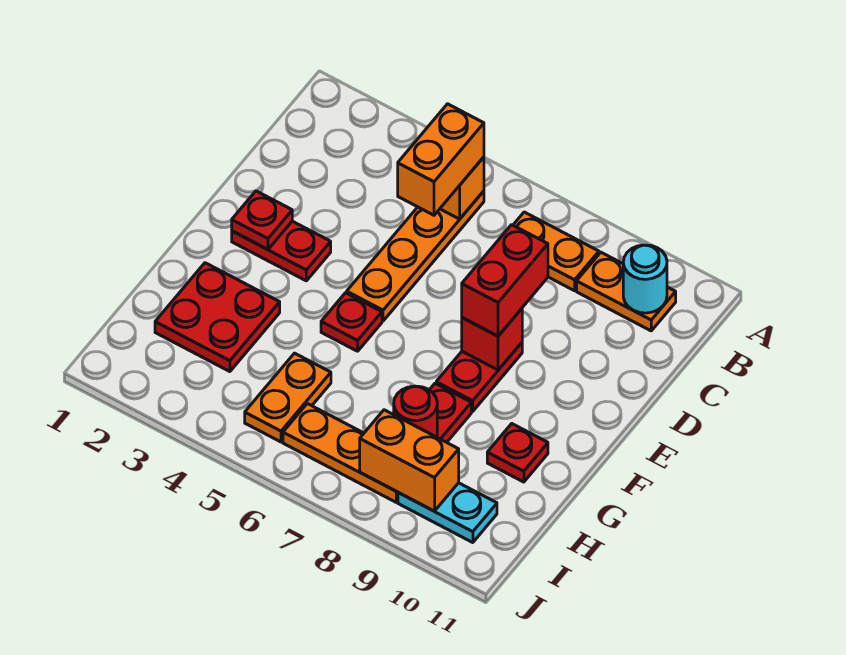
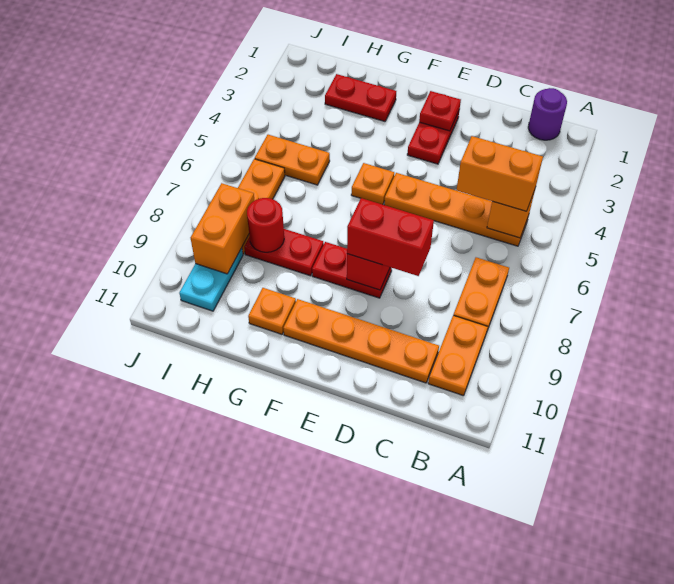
none -> purple round brick B1 level 1
cyan round brick B10 level 2 -> none
none -> orange plate C10:F10 level 1
red plate F5 level 1 -> orange plate F5 level 1
red plate G2:H3 level 1 -> red plate G2:H2 level 1
red plate G10 level 1 -> orange plate G10 level 1

